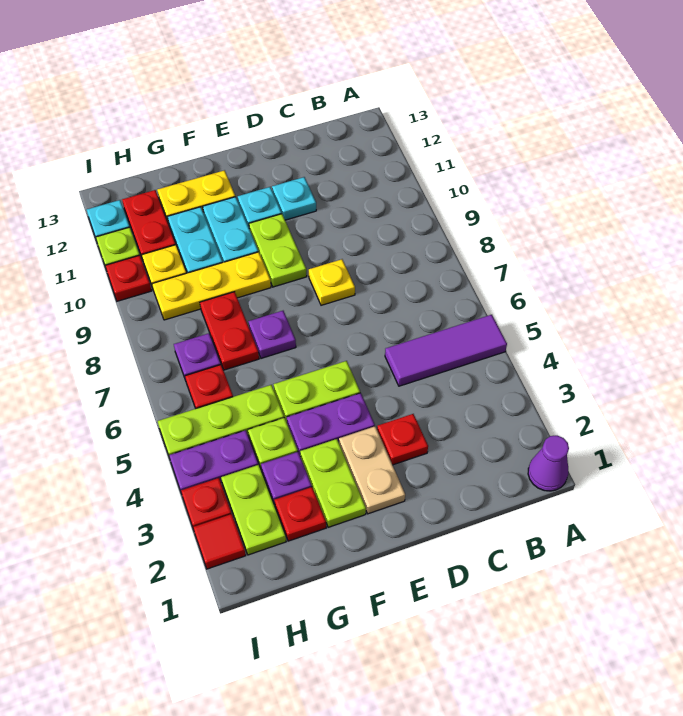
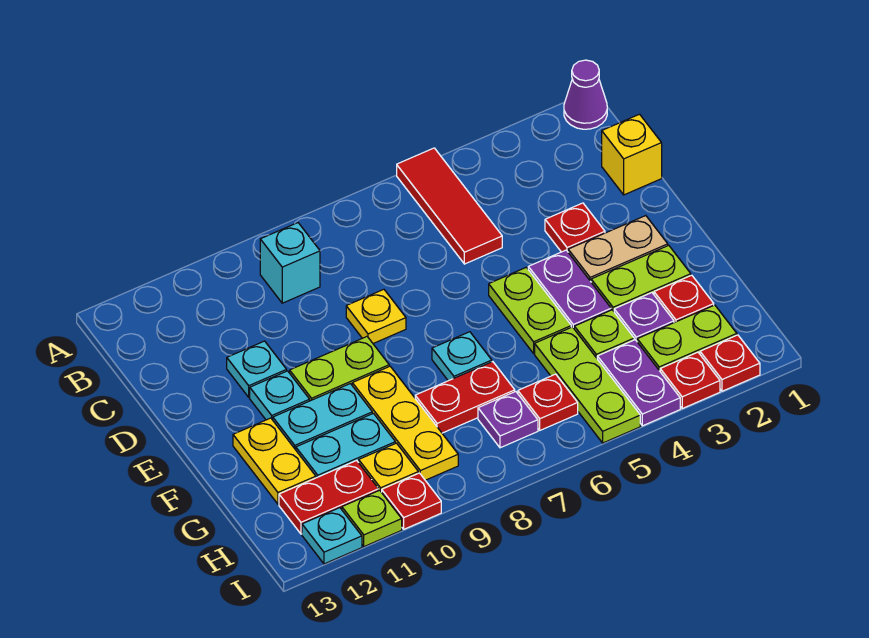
purple tile A5:C5 level 1 -> red tile A5:C5 level 1
none -> cyan brick B9 level 1
none -> yellow brick C1 level 1
purple plate F7 level 1 -> cyan plate F7 level 1
red tile I2 level 1 -> red plate I2 level 1

